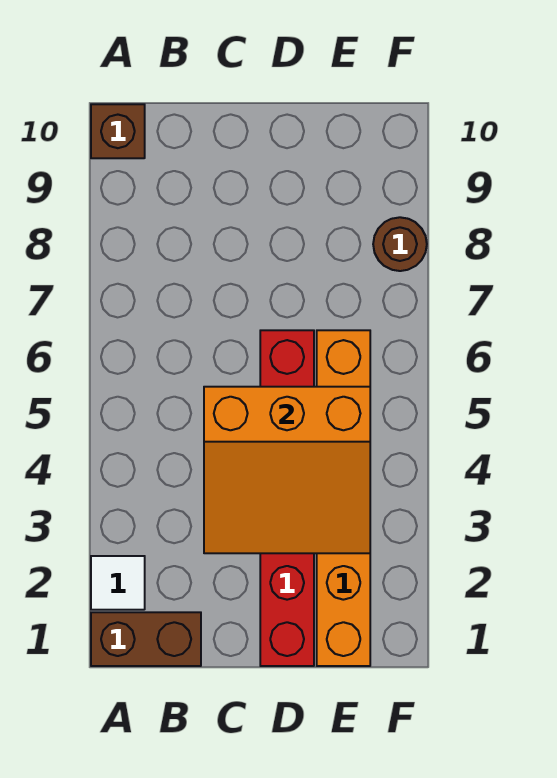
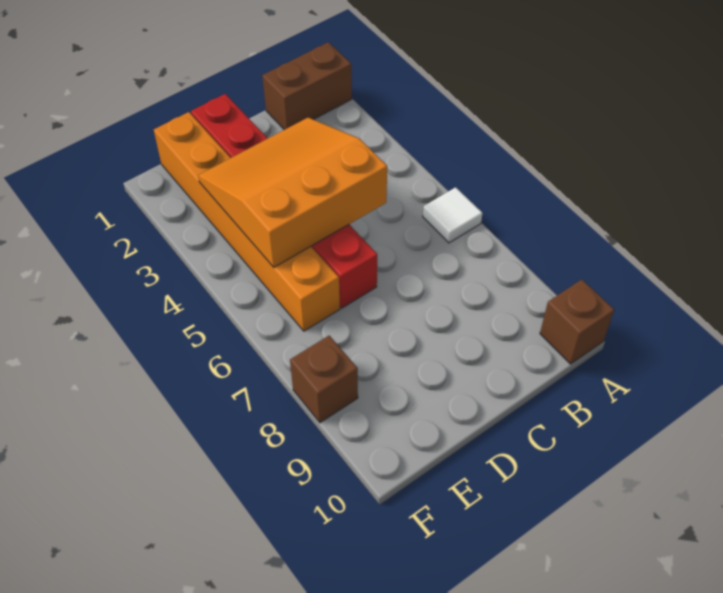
white tile A2 level 1 -> white tile A6 level 1
brown round brick F8 level 1 -> brown brick F8 level 1

